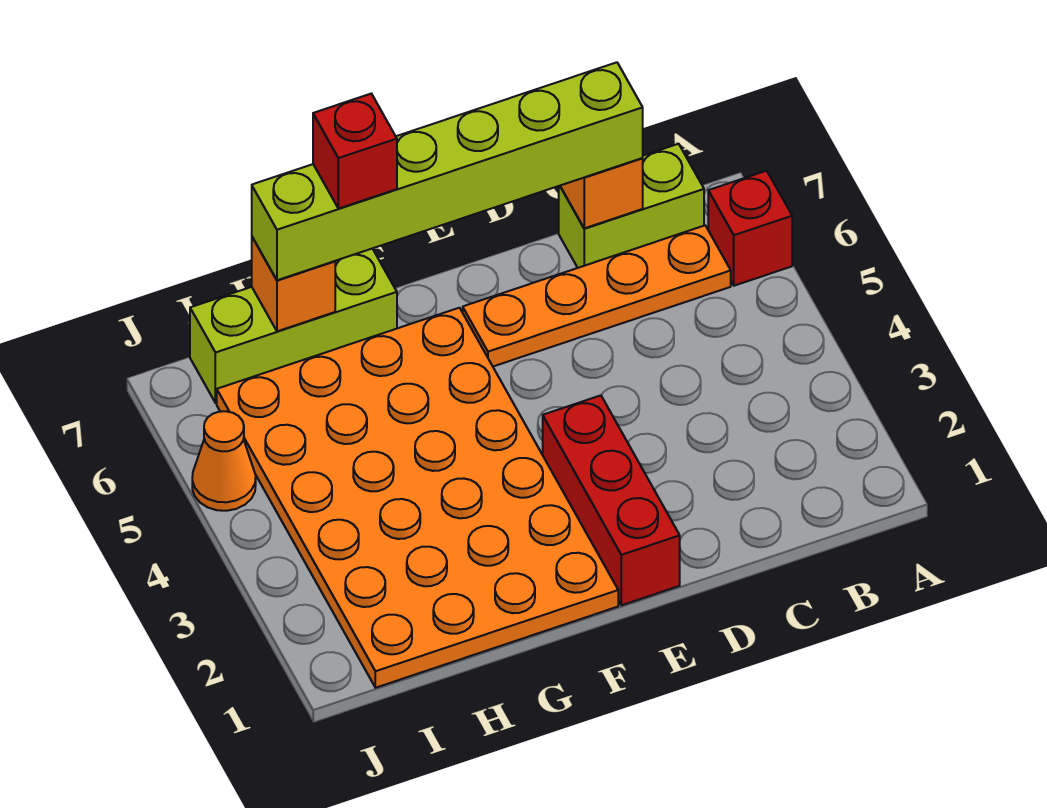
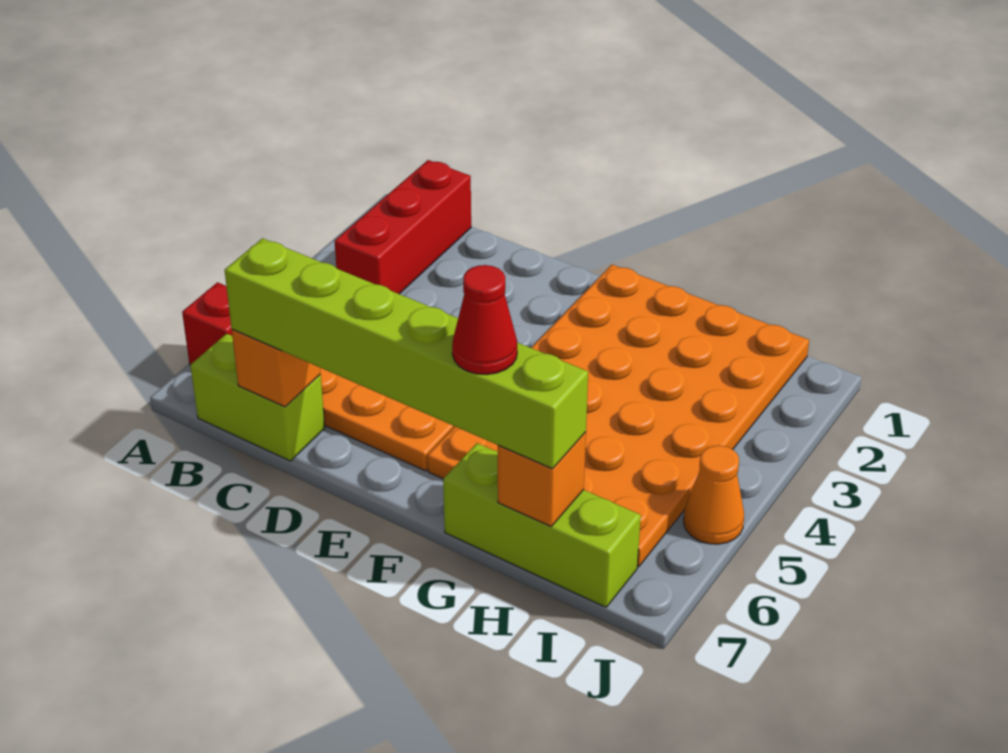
red brick E1:E3 level 1 -> red brick B1:B3 level 1
red brick G7 level 4 -> red cone G7 level 4

